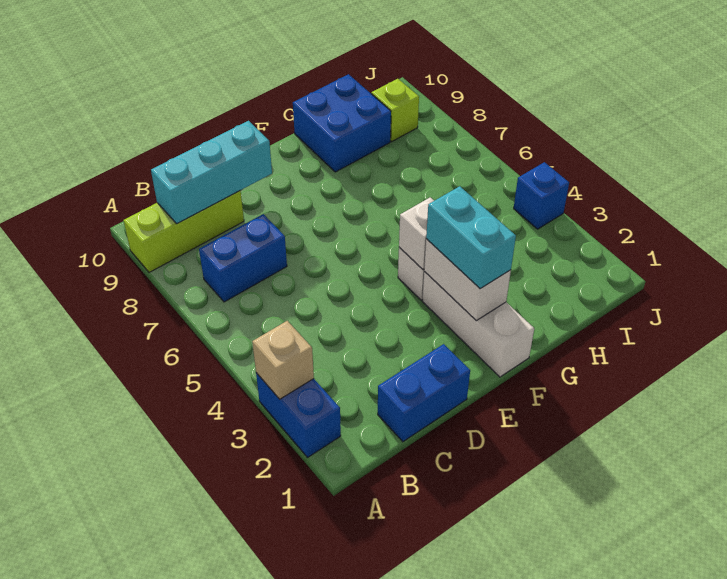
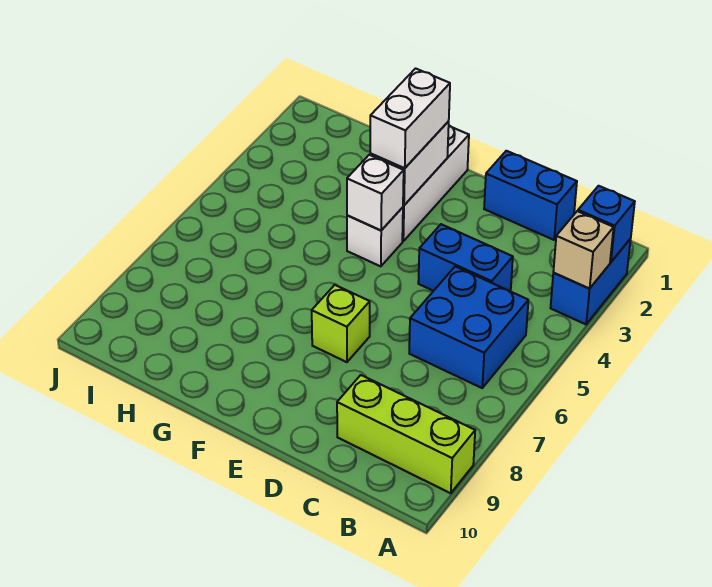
blue brick B7:C7 level 1 -> blue brick C4:D4 level 1
cyan brick B9:D9 level 2 -> none
cyan brick F2:F3 level 3 -> white brick F2:F3 level 3
blue brick G9:H10 level 1 -> blue brick B5:C6 level 1
lime brick I9 level 1 -> lime brick E7 level 1
blue brick J4 level 1 -> blue brick A2 level 2

